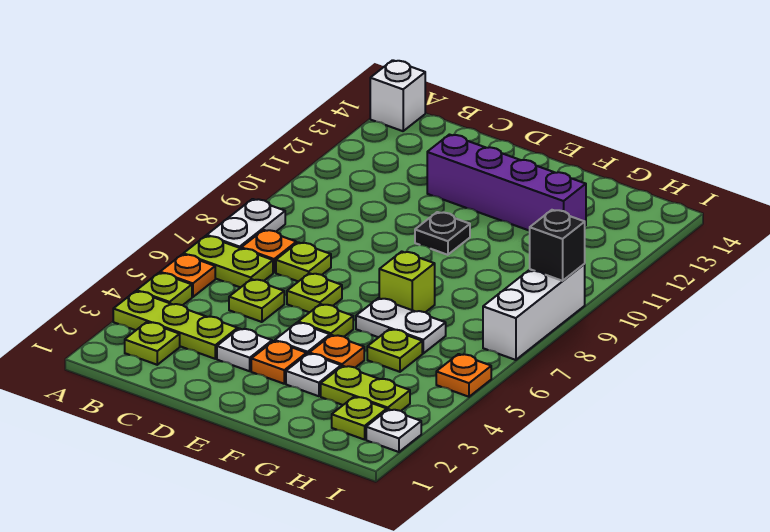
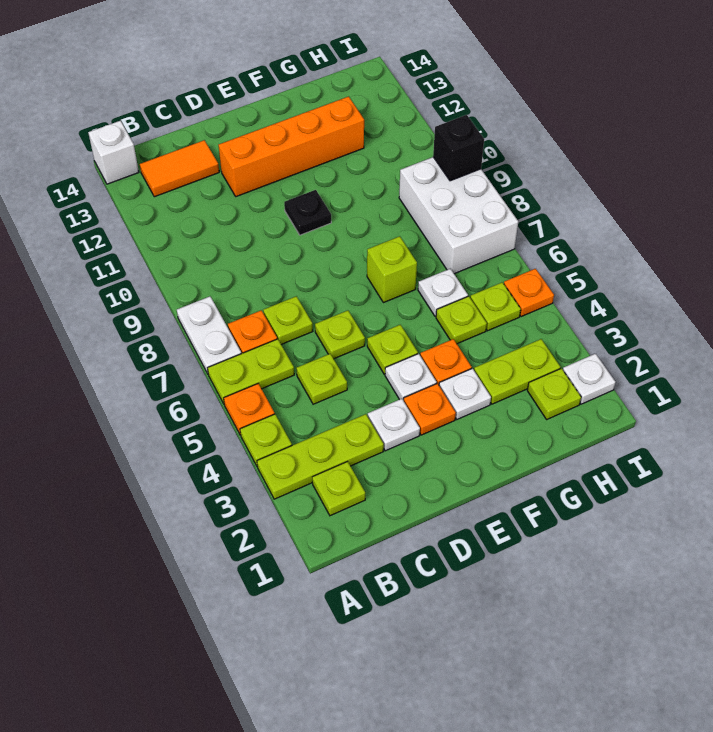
none -> orange tile B13:C13 level 1
purple brick D12:G12 level 1 -> orange brick D12:G12 level 1
white plate F6:G6 level 1 -> white plate G6 level 1
none -> lime plate H5 level 1
white brick I7:I9 level 1 -> white brick H7:I9 level 1

